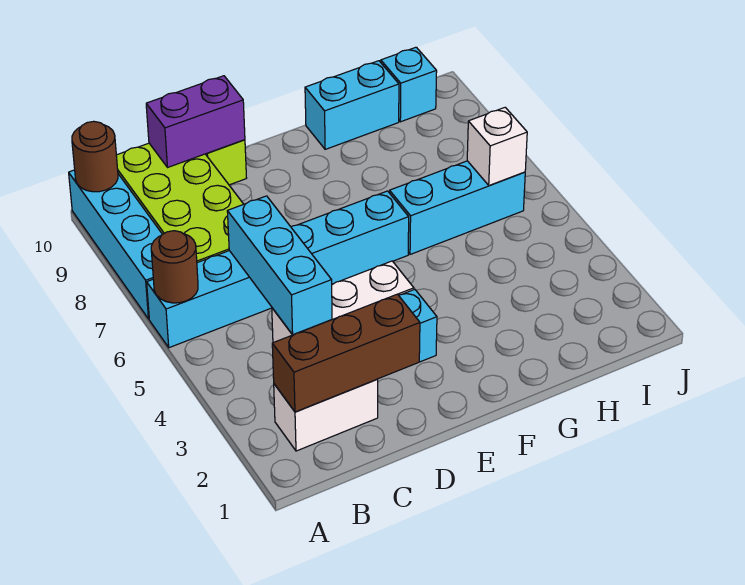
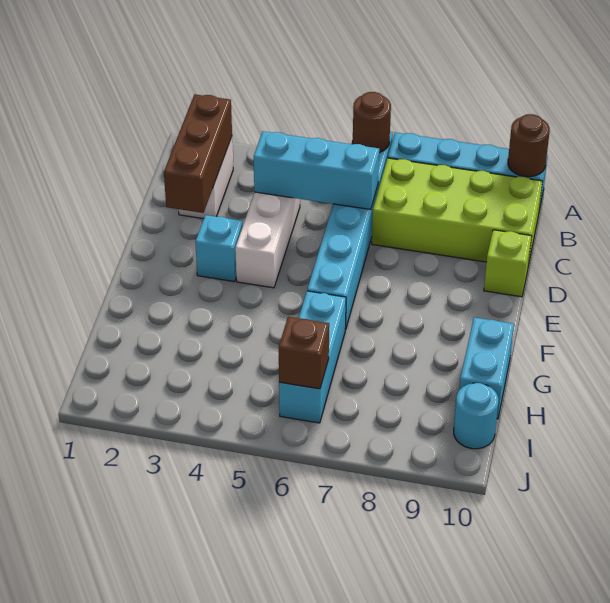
purple brick C10:D10 level 2 -> none
white brick I6 level 2 -> brown brick I6 level 2
cyan brick I10 level 1 -> cyan round brick I10 level 1

